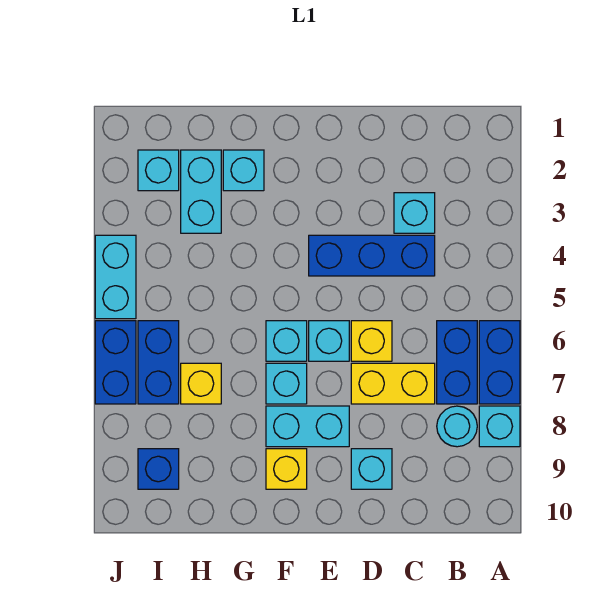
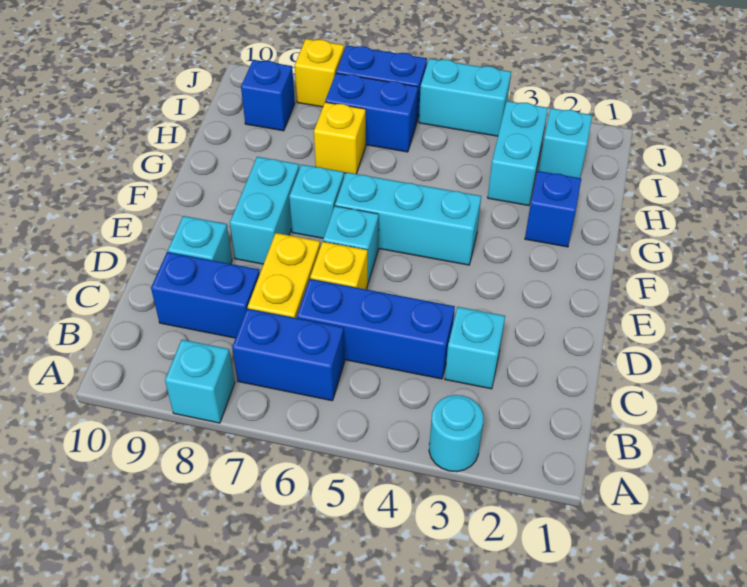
blue brick A6:A7 level 1 -> blue brick C8:C9 level 1
cyan round brick B8 level 1 -> cyan round brick A3 level 1
blue brick C4:E4 level 1 -> blue brick C4:C6 level 1
cyan brick F6 level 1 -> cyan brick F4:F6 level 1
yellow brick F9 level 1 -> yellow brick J8 level 1
cyan brick G2 level 1 -> blue brick G2 level 1
cyan brick H2:H3 level 1 -> cyan brick H3:I3 level 1

